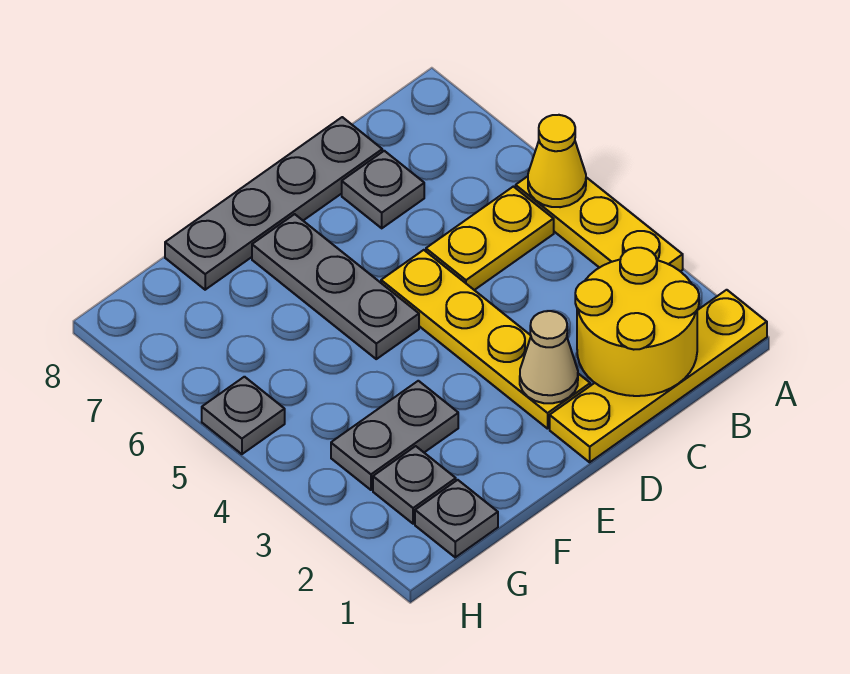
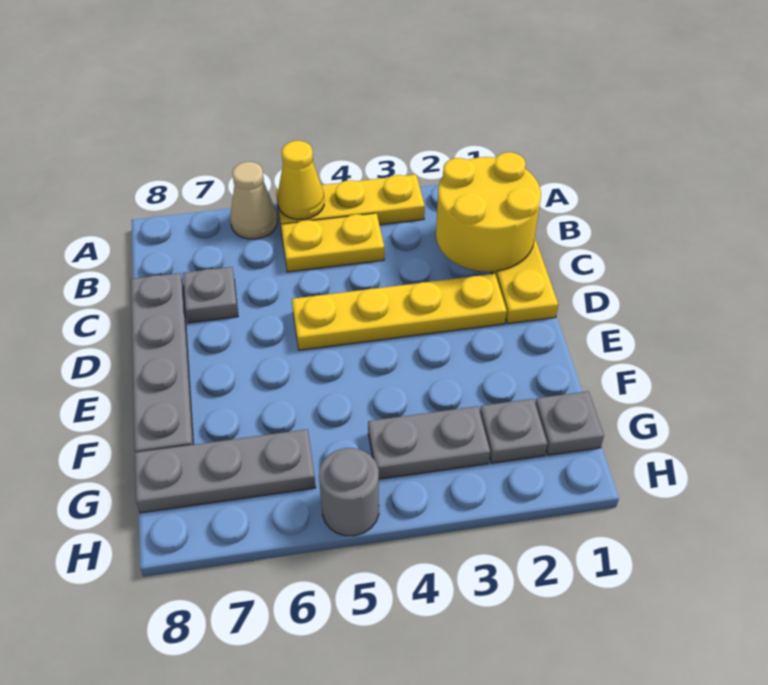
yellow plate B5:C5 level 1 -> yellow plate B4:B5 level 1
tan cone D2 level 2 -> tan cone A6 level 1
grey plate E5:E7 level 1 -> grey plate G6:G8 level 1
grey plate F3:G3 level 1 -> grey plate G3:G4 level 1
grey plate H5 level 1 -> grey round brick H5 level 1

